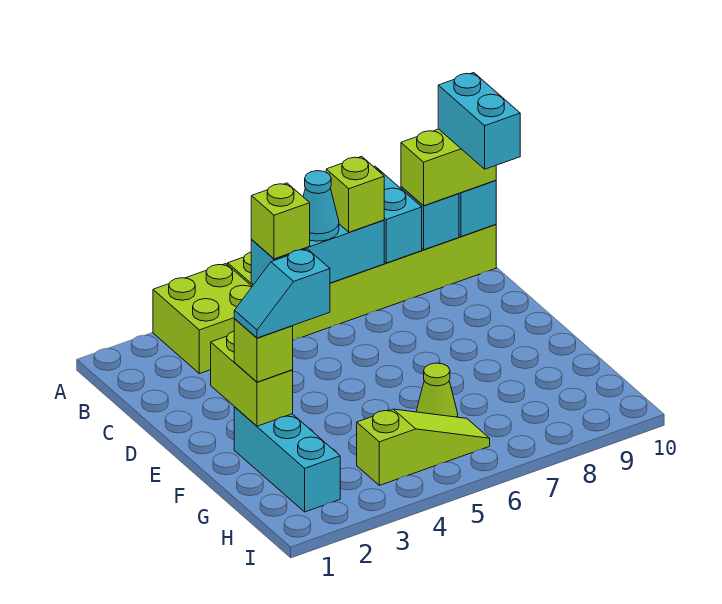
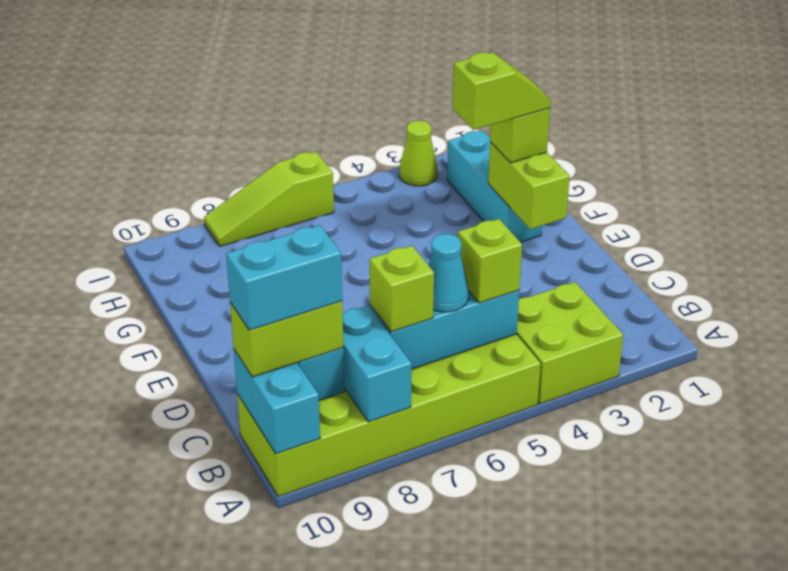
cyan brick B10:C10 level 4 -> cyan brick B9:B10 level 4
cyan slope F2:F3 level 4 top 3 -> lime slope F2:F3 level 4 top 3
lime cone G6 level 1 -> lime cone I3 level 1
lime slope H4:H6 level 1 top 4 -> lime slope I6:I8 level 1 top 6

